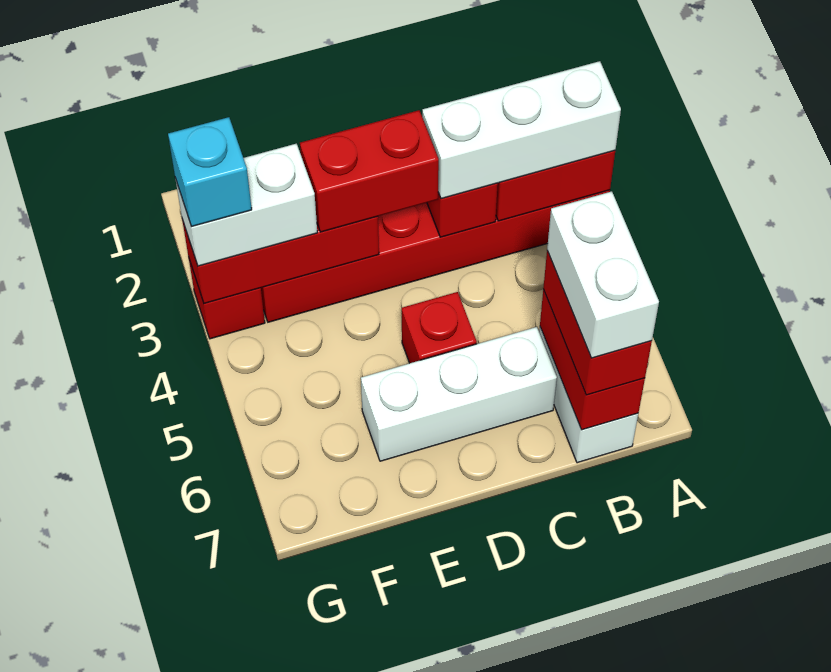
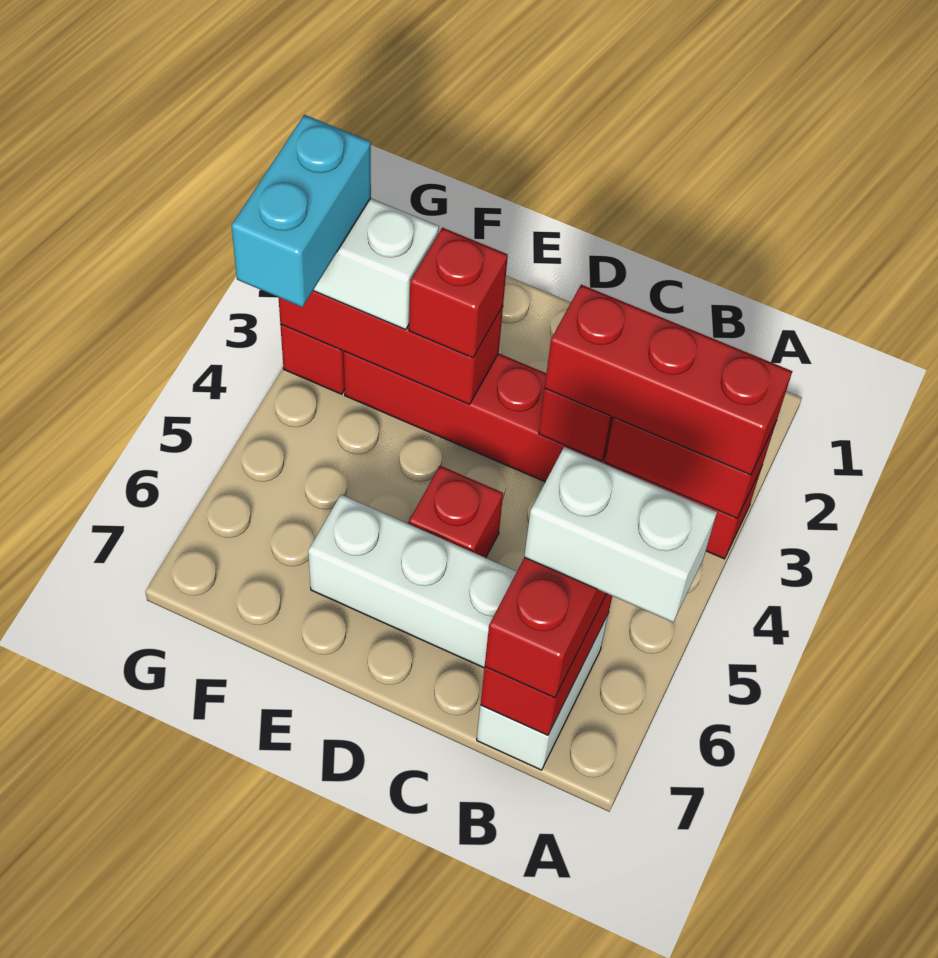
white brick A3:C3 level 3 -> red brick A3:C3 level 3
white brick B6:B7 level 4 -> white brick A6:B6 level 4
red brick D3:E3 level 3 -> red brick E3 level 3
cyan brick G3 level 4 -> cyan brick G3:G4 level 4

